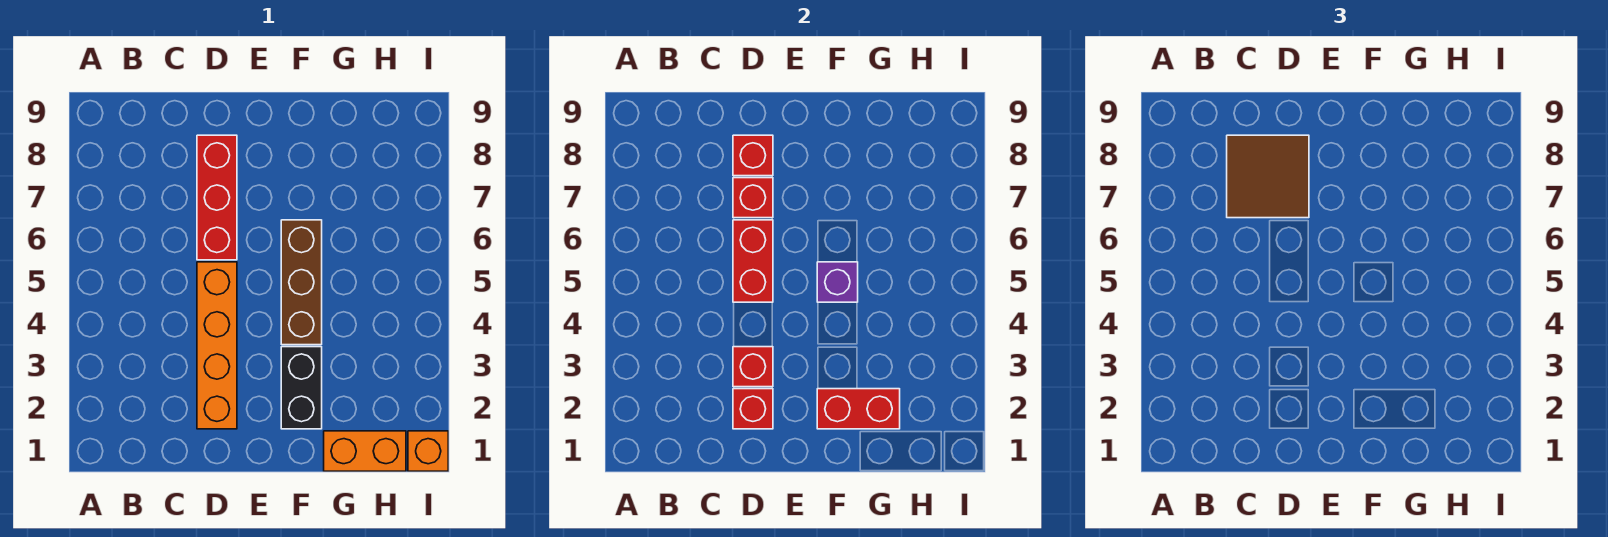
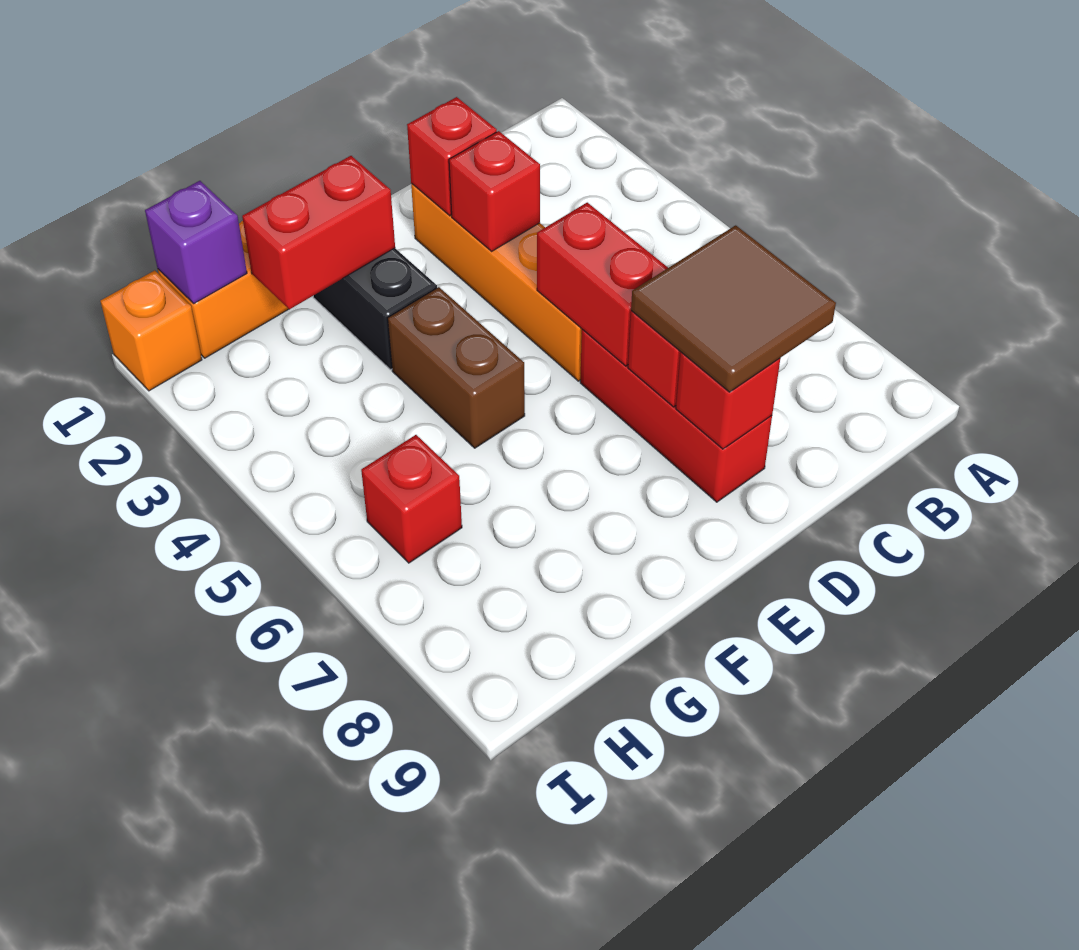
brown brick F4:F6 level 1 -> brown brick F4:F5 level 1
purple brick F5 level 2 -> purple brick H1 level 2
none -> red brick H6 level 1

